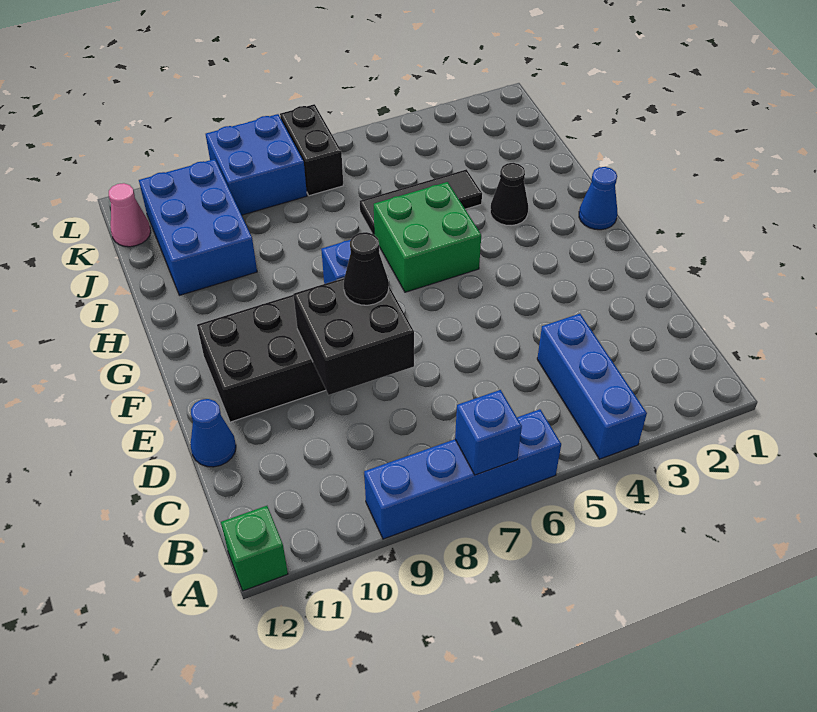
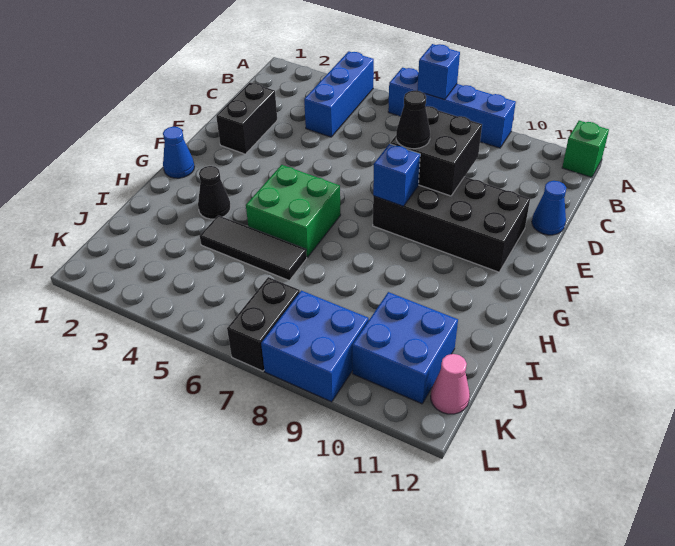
none -> black brick D2:E2 level 1
blue brick I10:K11 level 1 -> blue brick J10:K11 level 1

